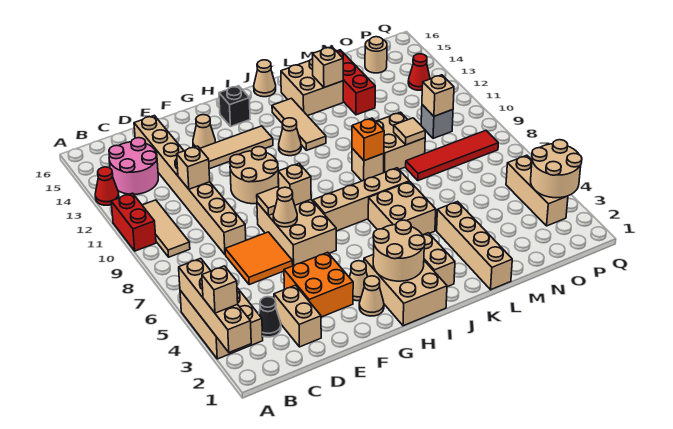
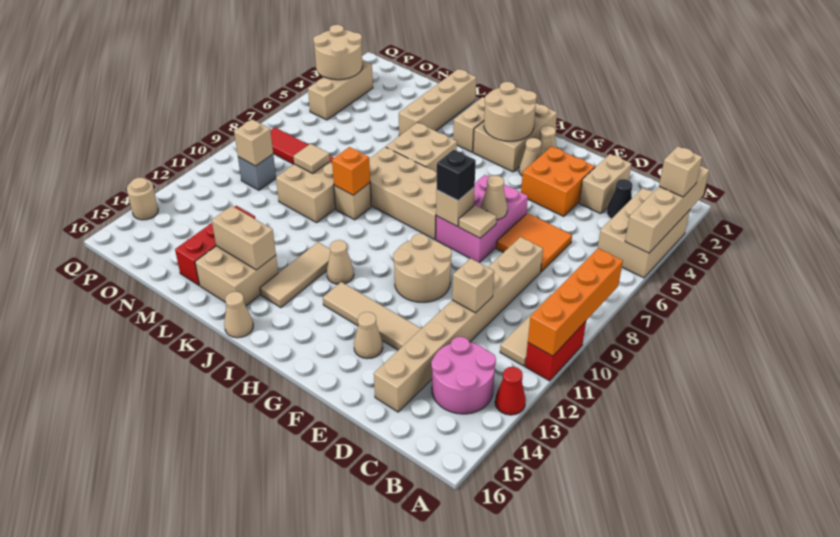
none -> orange brick A8:A11 level 2
tan brick F6:G8 level 1 -> pink brick F6:G8 level 1
tan brick H7:K7 level 1 -> tan brick H7:K8 level 1
black brick H15 level 1 -> black brick G8 level 3
tan brick L14 level 2 -> tan brick K14:L14 level 2
tan round brick O15 level 1 -> tan round brick Q14 level 1
red cone P13 level 1 -> none

